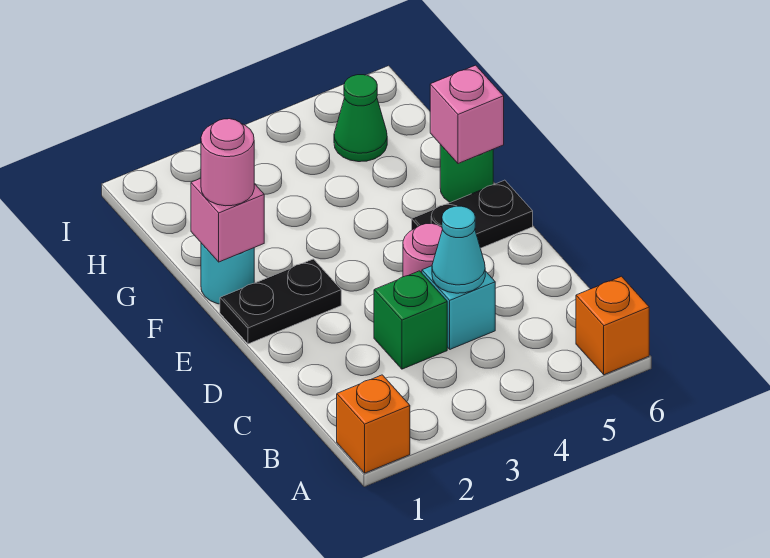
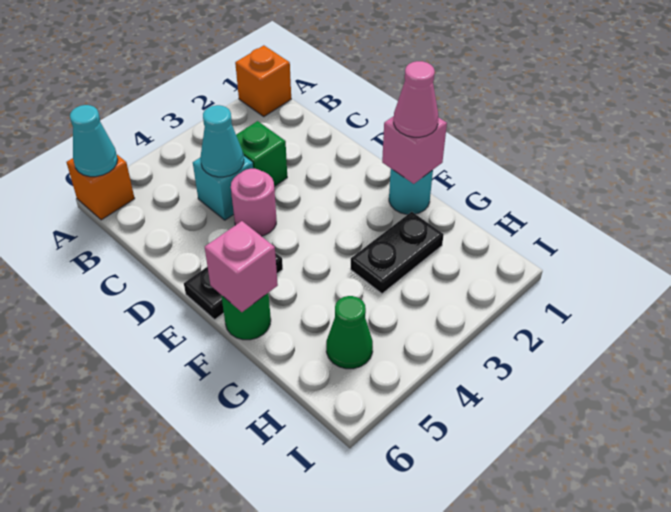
none -> cyan cone A6 level 2
black plate E1:E2 level 1 -> black plate G2:G3 level 1
pink round brick F1 level 3 -> pink cone F1 level 3

